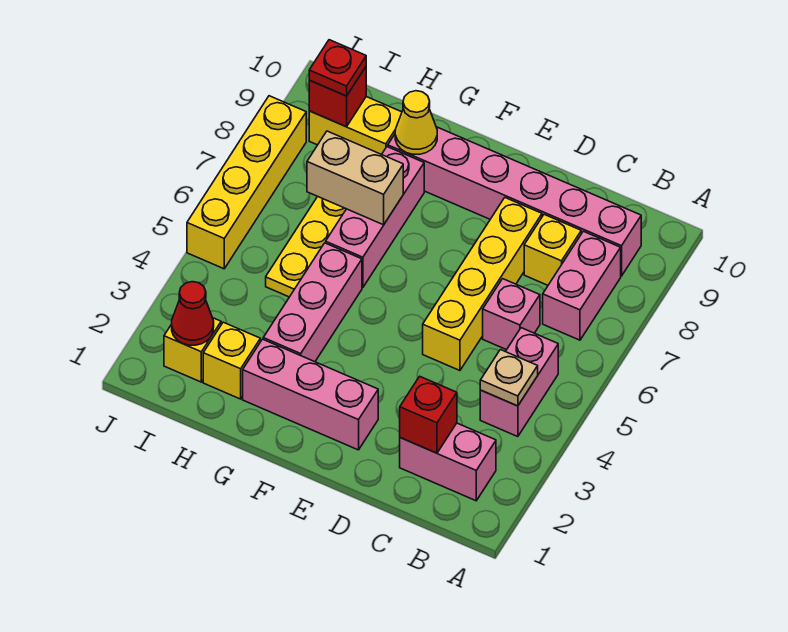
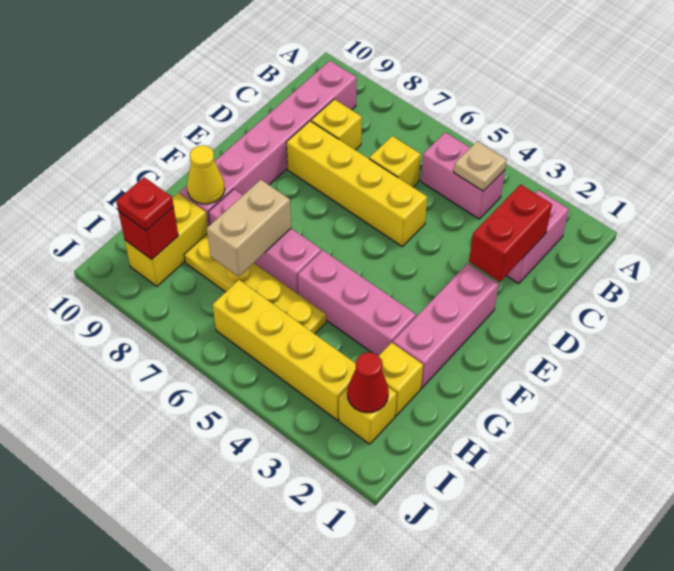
pink brick B7:B8 level 1 -> none
red brick C2 level 2 -> red brick C2:D2 level 2
pink brick C6 level 1 -> yellow brick C6 level 1
yellow brick J5:J8 level 1 -> yellow brick I3:I6 level 1

